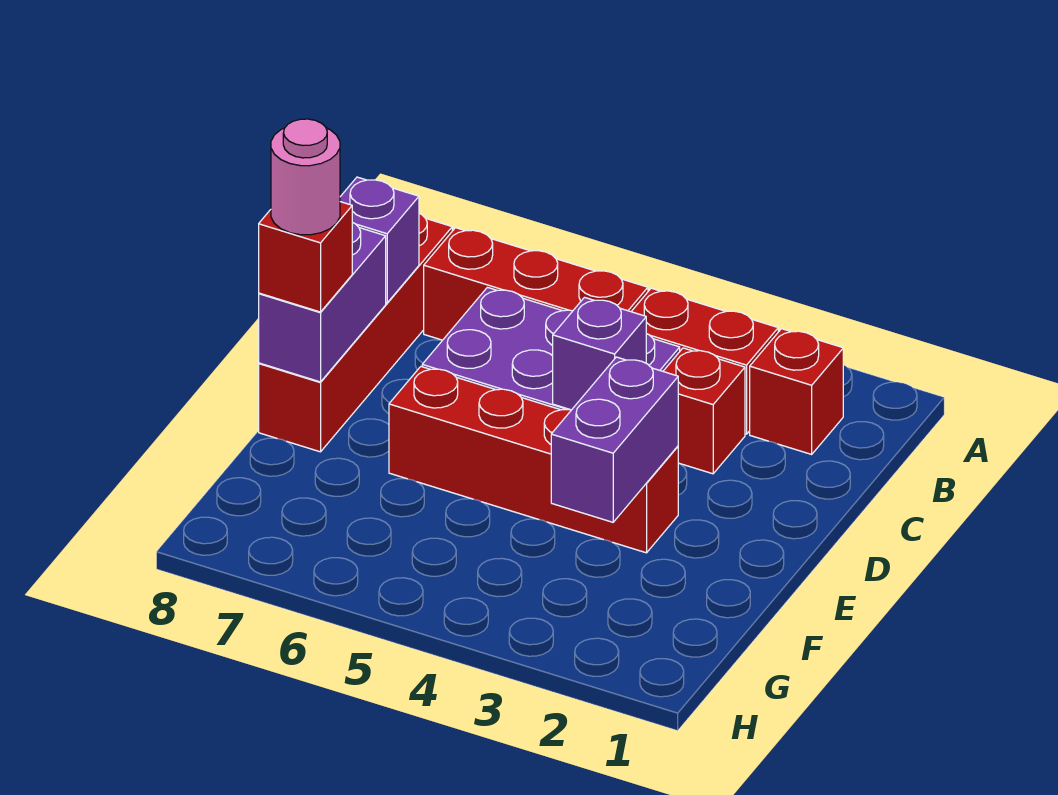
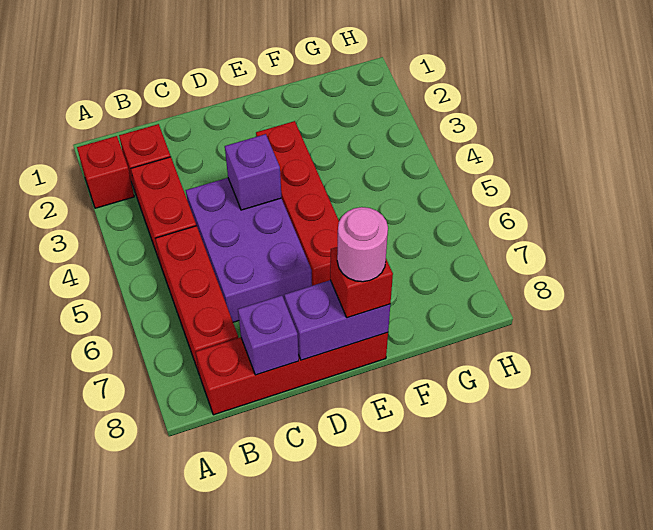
red brick C3 level 1 -> red brick A2 level 1
purple brick E3:F3 level 2 -> none

